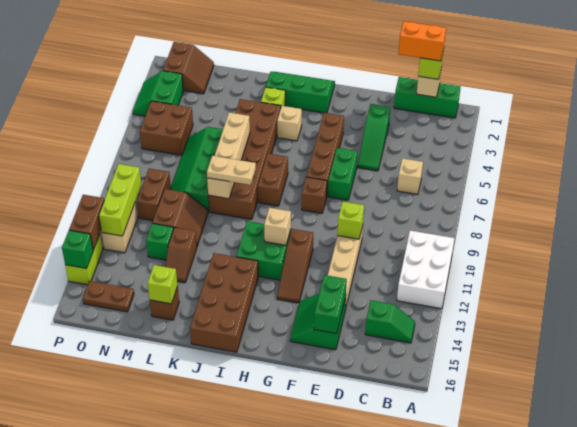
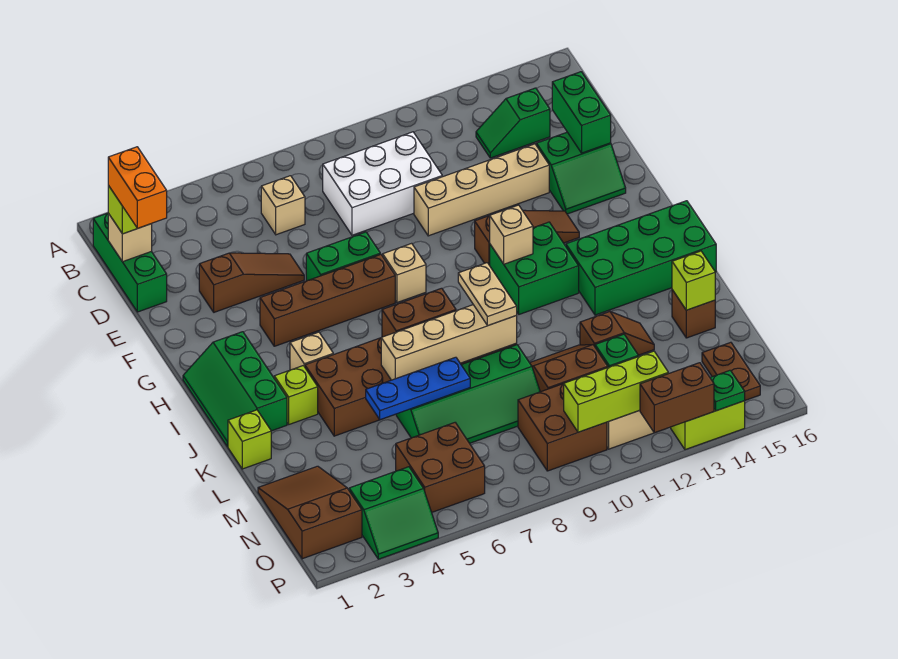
white brick A10:B12 level 1 -> white brick C8:D10 level 1
green slope B14:C14 level 1 top C -> green slope C13:C14 level 1 top 14
green slope E3:E5 level 1 top 3 -> brown slope E3:E5 level 1 top 3
lime brick E10 level 2 -> lime brick K1 level 1
green brick E14:E15 level 2 -> green brick D15:E15 level 2
brown brick G8 level 1 -> tan brick G8 level 1
brown brick I13:J16 level 1 -> green brick I13:J16 level 1
none -> blue plate L5:L7 level 2
brown slope N1:O2 level 1 top O -> brown slope M1:O2 level 1 top O
brown brick N9:N10 level 1 -> brown brick N9:O10 level 1
green brick P14 level 2 -> green plate P14 level 2

